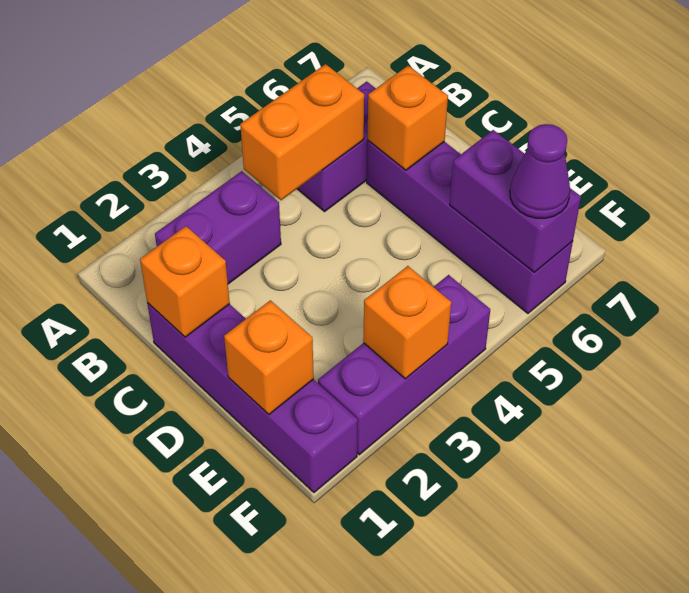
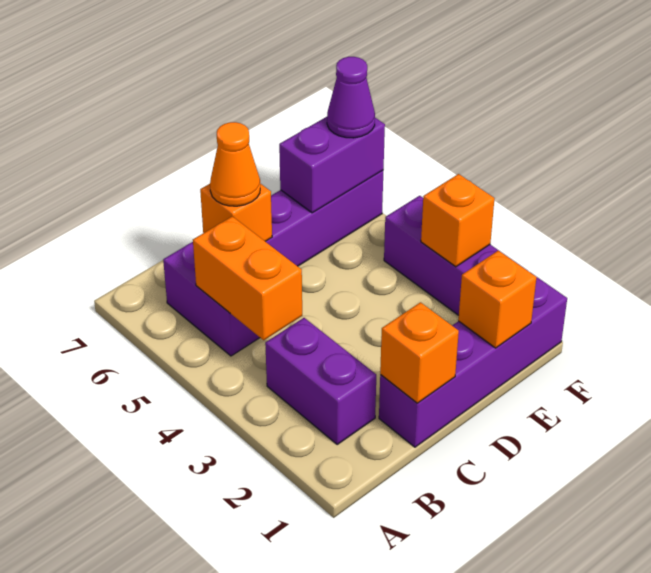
none -> orange cone C6 level 3

